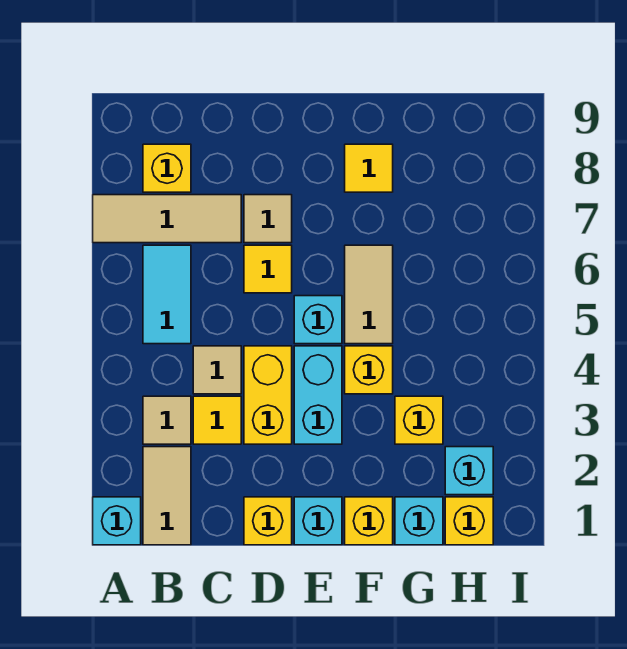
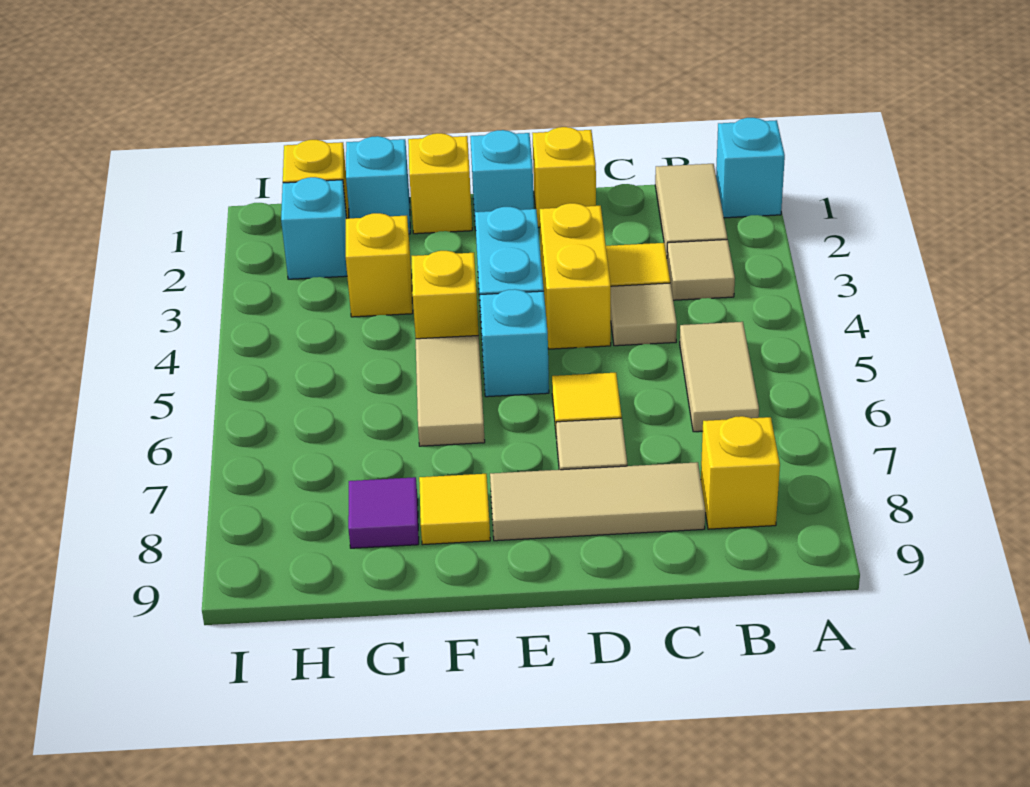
tan tile A7:C7 level 1 -> tan tile C8:E8 level 1
cyan tile B5:B6 level 1 -> tan tile B5:B6 level 1
none -> purple tile G8 level 1

